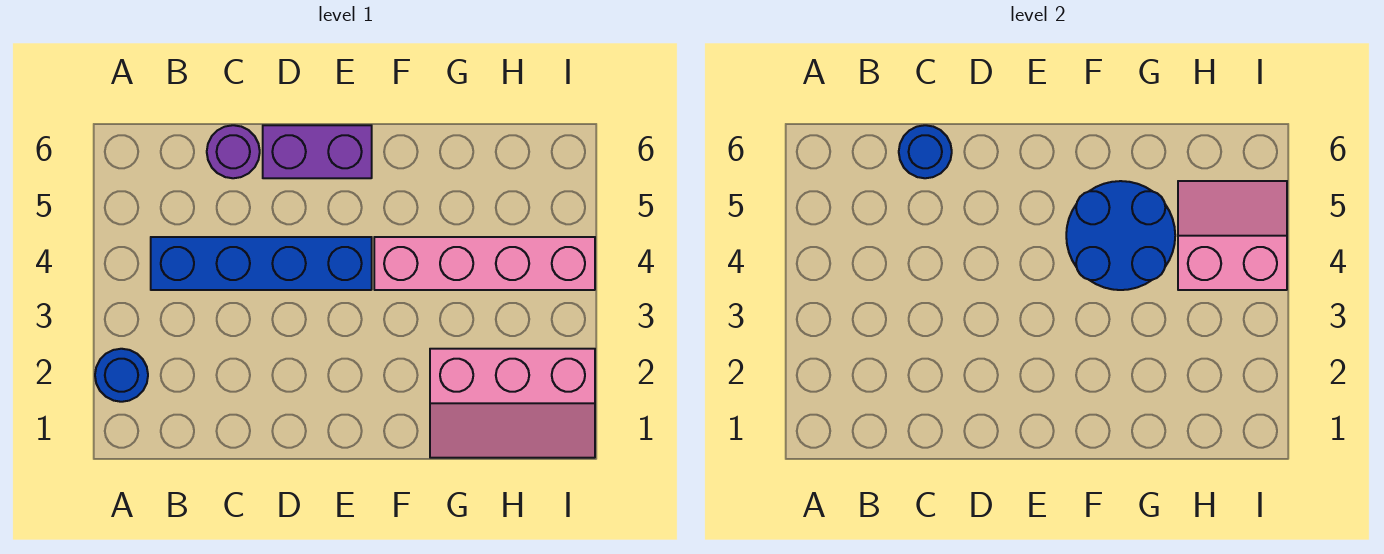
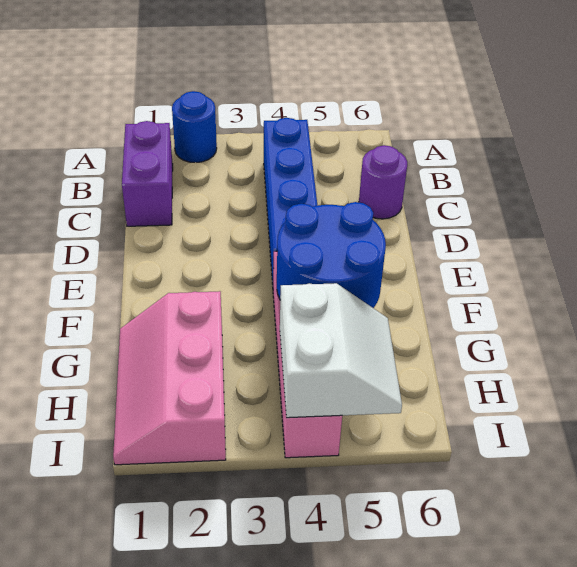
blue round brick C6 level 2 -> none
purple brick D6:E6 level 1 -> purple brick B1:C1 level 1
pink slope H4:I5 level 2 top 4 -> white slope H4:I5 level 2 top 4

